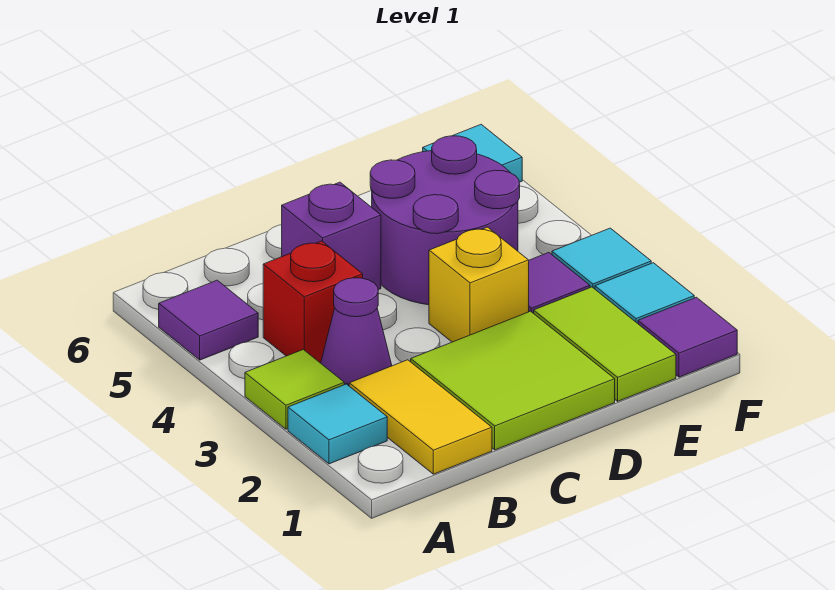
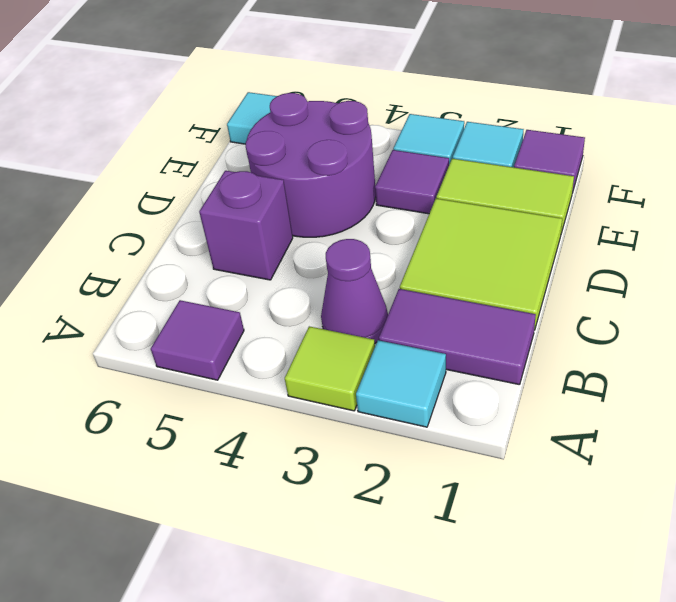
yellow tile B1:B2 level 1 -> purple tile B1:B2 level 1
red brick B4 level 1 -> none
yellow brick D3 level 1 -> none

